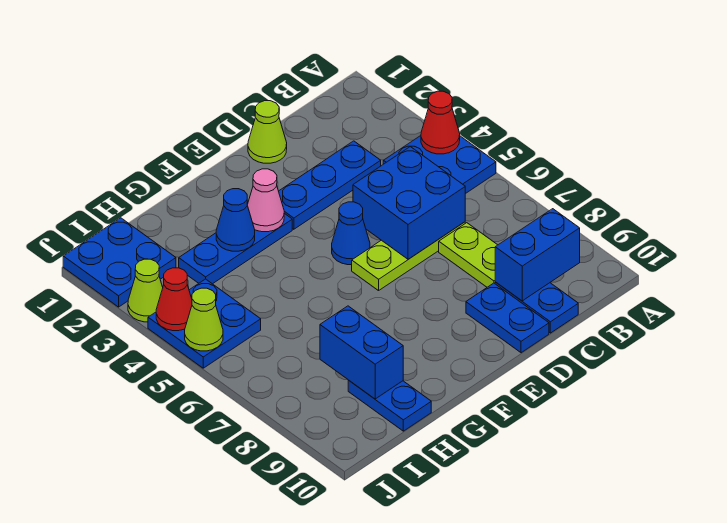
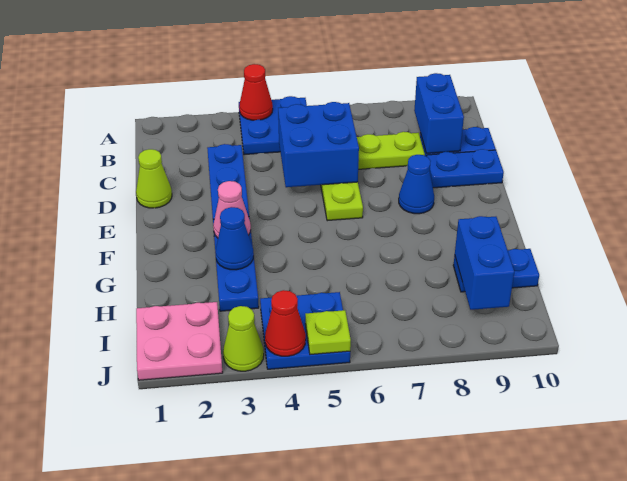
blue cone E5 level 1 -> blue cone E8 level 1
blue brick H8:H9 level 2 -> blue brick H9:I9 level 2
blue plate I1:J2 level 1 -> pink plate I1:J2 level 1
lime cone J5 level 2 -> lime plate J5 level 2

